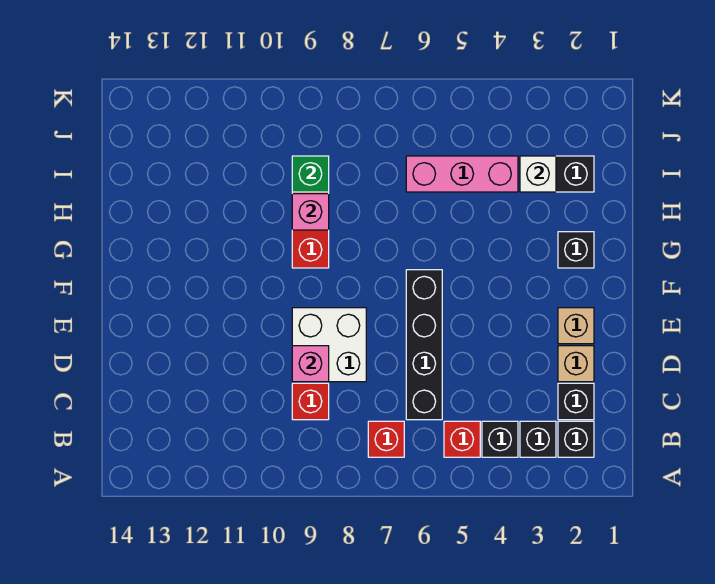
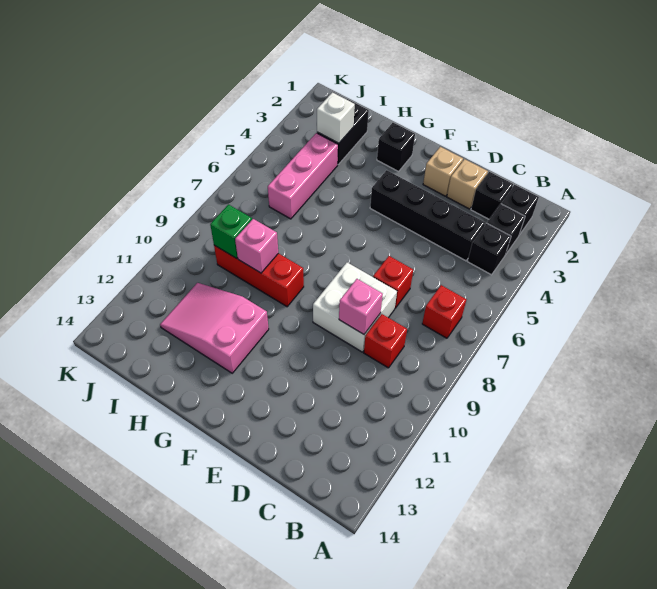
red brick B5 level 1 -> red brick D7 level 1
black brick C6:F6 level 1 -> black brick C4:F4 level 1
none -> pink slope G11:I12 level 1 top G

